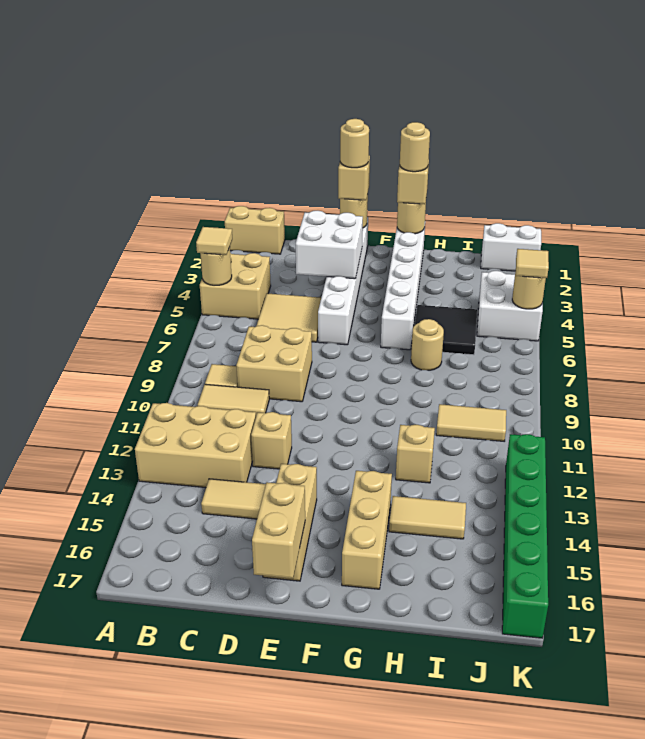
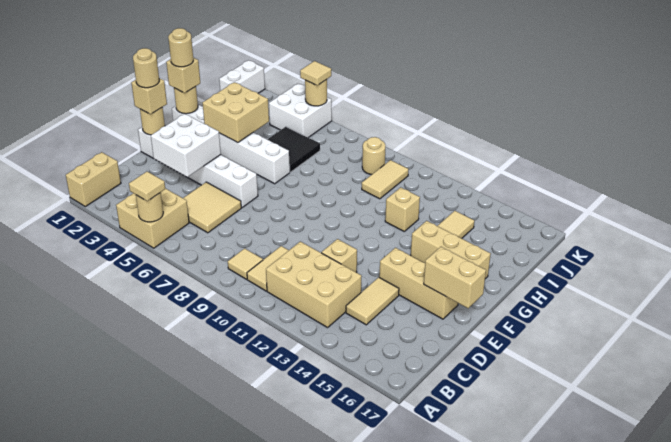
tan brick A12:C13 level 1 -> tan brick B11:C13 level 1
tan brick C8:D9 level 1 -> tan brick G3:H4 level 2
tan round brick H7 level 1 -> tan round brick J9 level 1
green brick K12:K17 level 1 -> none

